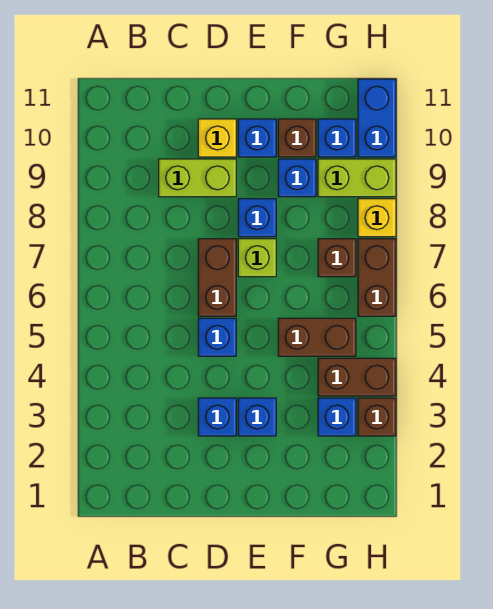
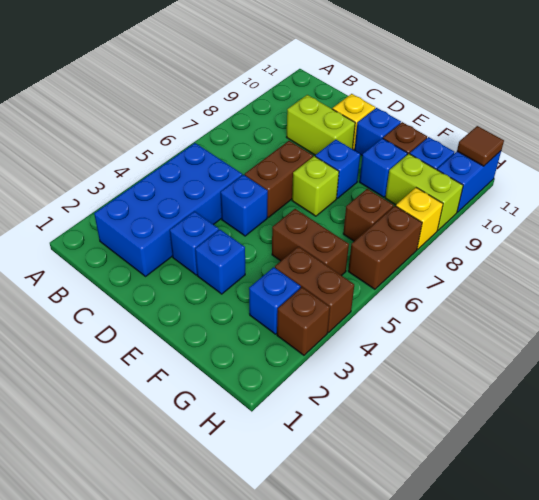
none -> blue brick B2:C5 level 1
none -> brown tile H11 level 2

